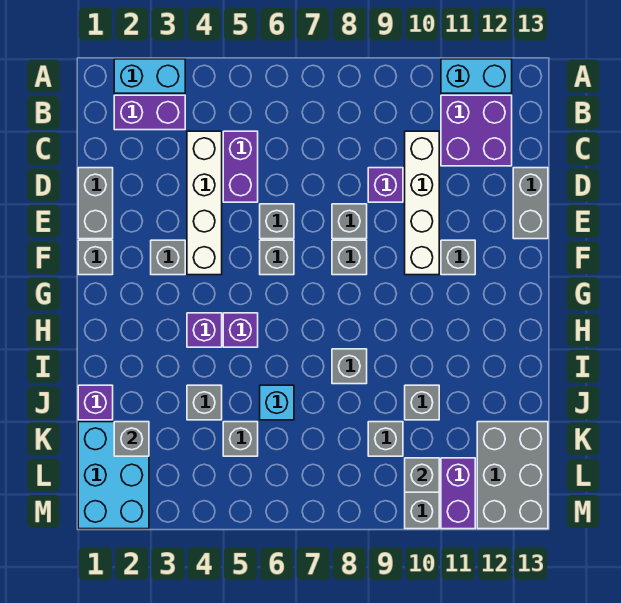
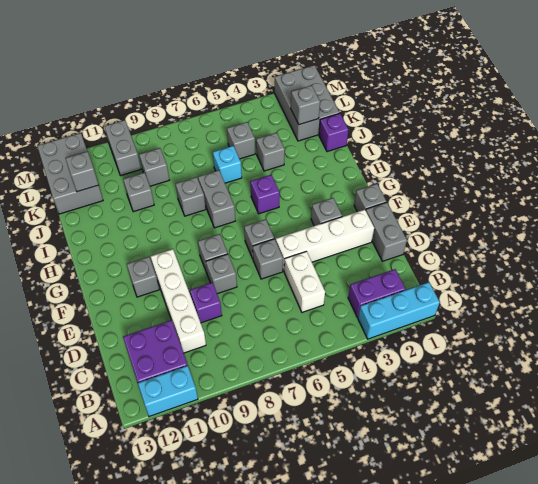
cyan brick A2:A3 level 1 -> cyan brick A1:A3 level 1
white brick C4:F4 level 1 -> white brick E2:E5 level 1
purple brick C5:D5 level 1 -> white brick C5:D5 level 1
grey brick D13:E13 level 1 -> grey brick H7:I7 level 1
purple brick H4 level 1 -> none
cyan brick K1:M2 level 1 -> grey brick K1:M2 level 1
grey brick L10 level 2 -> grey brick K12 level 2
purple brick L11:M11 level 1 -> none

